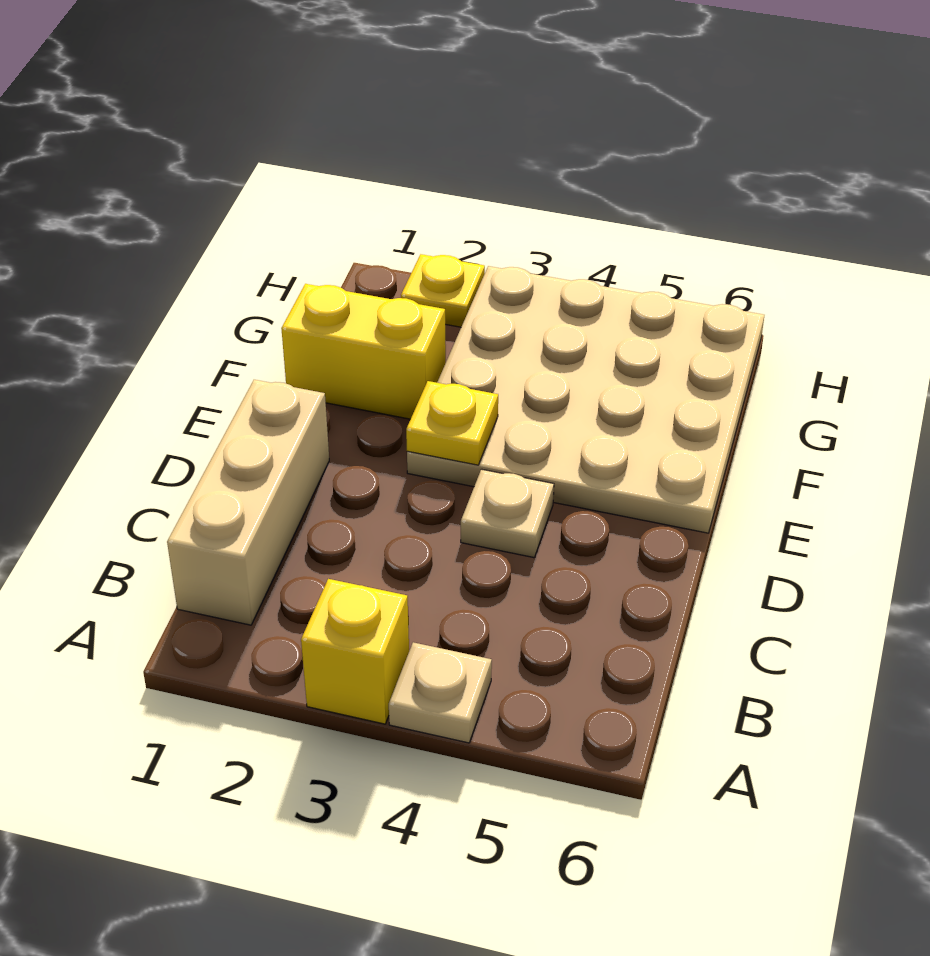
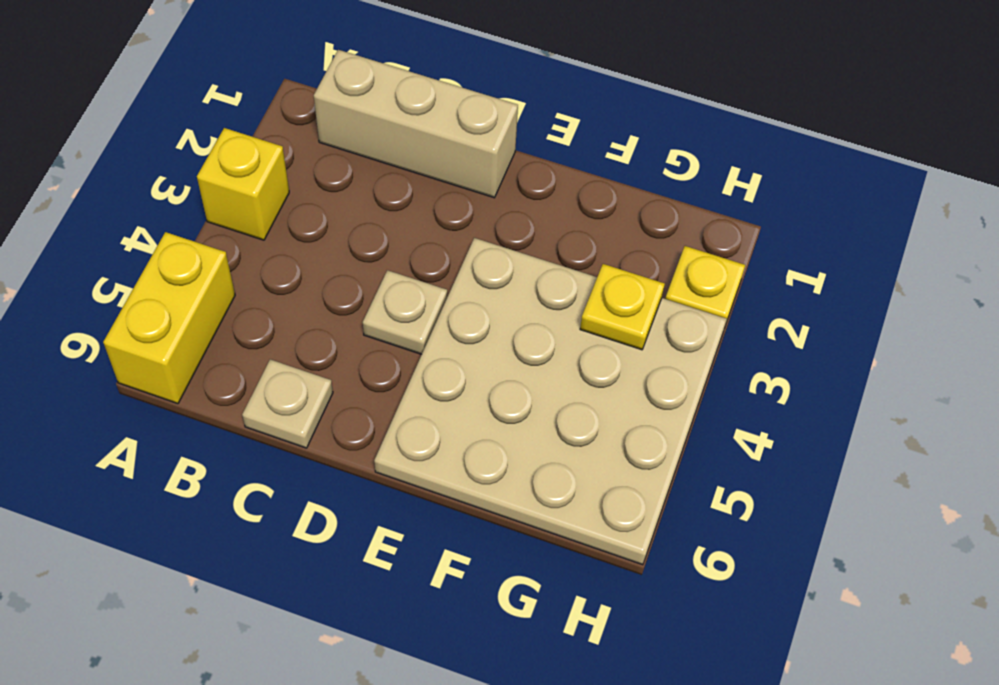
tan plate A4 level 1 -> tan plate C6 level 1
yellow plate E3 level 2 -> yellow plate G3 level 2
yellow brick F1:F2 level 1 -> yellow brick A5:A6 level 1

